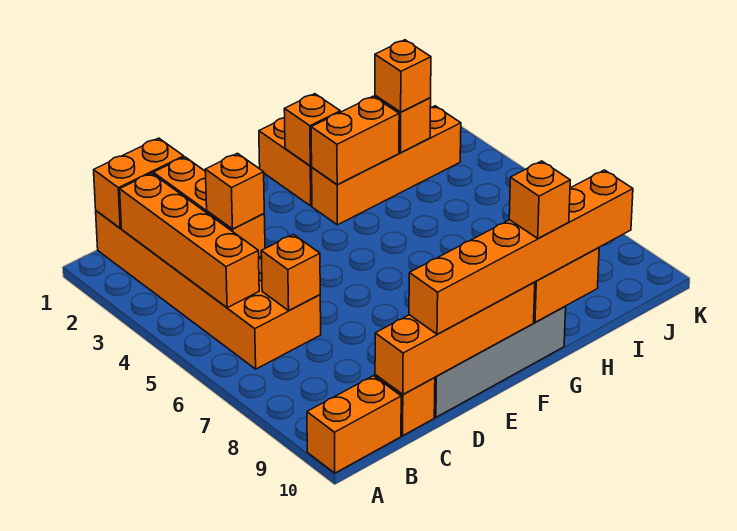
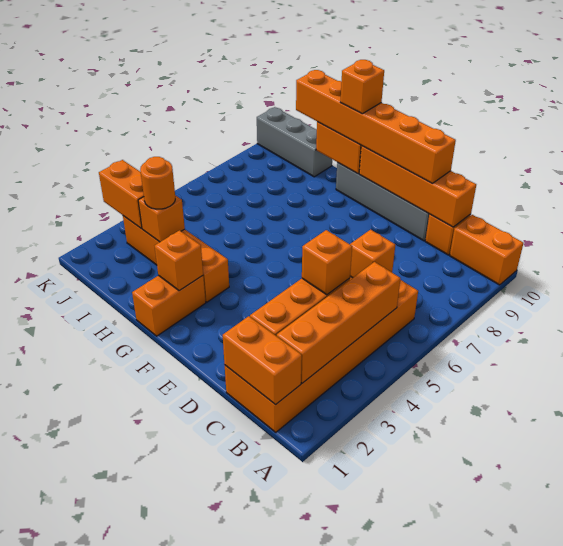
orange brick G3:H3 level 2 -> orange brick J3:K3 level 2
orange brick I3 level 3 -> orange round brick I3 level 3
none -> grey brick I10:K10 level 1

